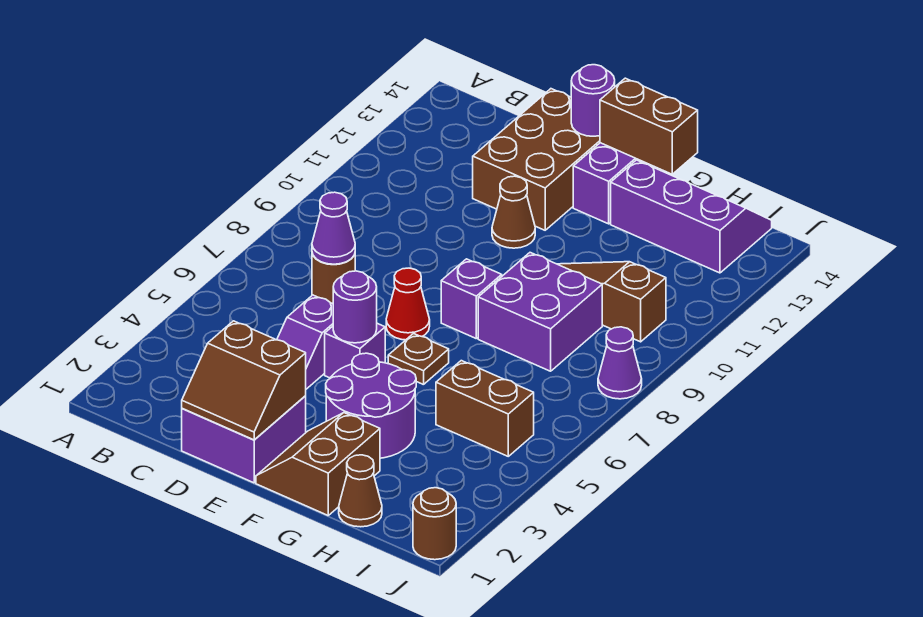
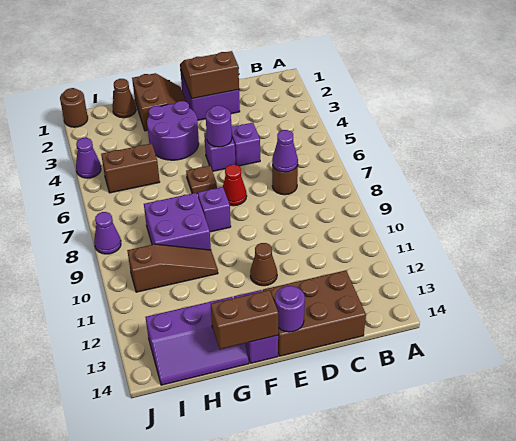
brown brick D12:E14 level 1 -> brown brick C13:E14 level 1
none -> purple cone J4 level 1

